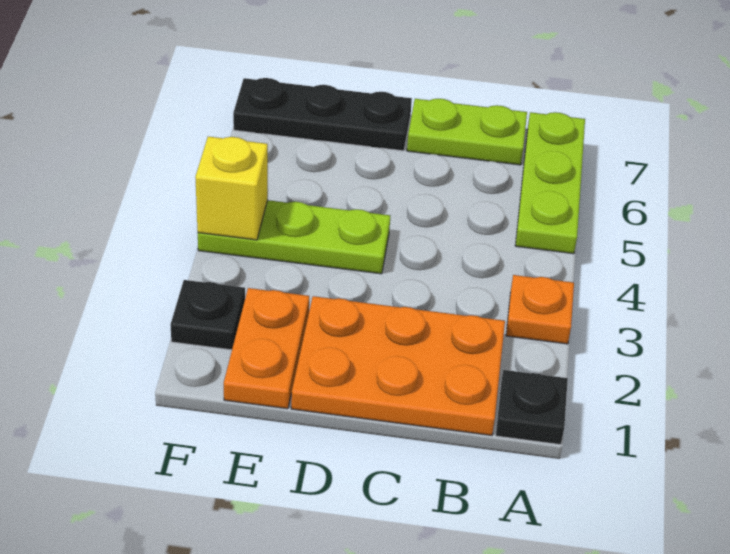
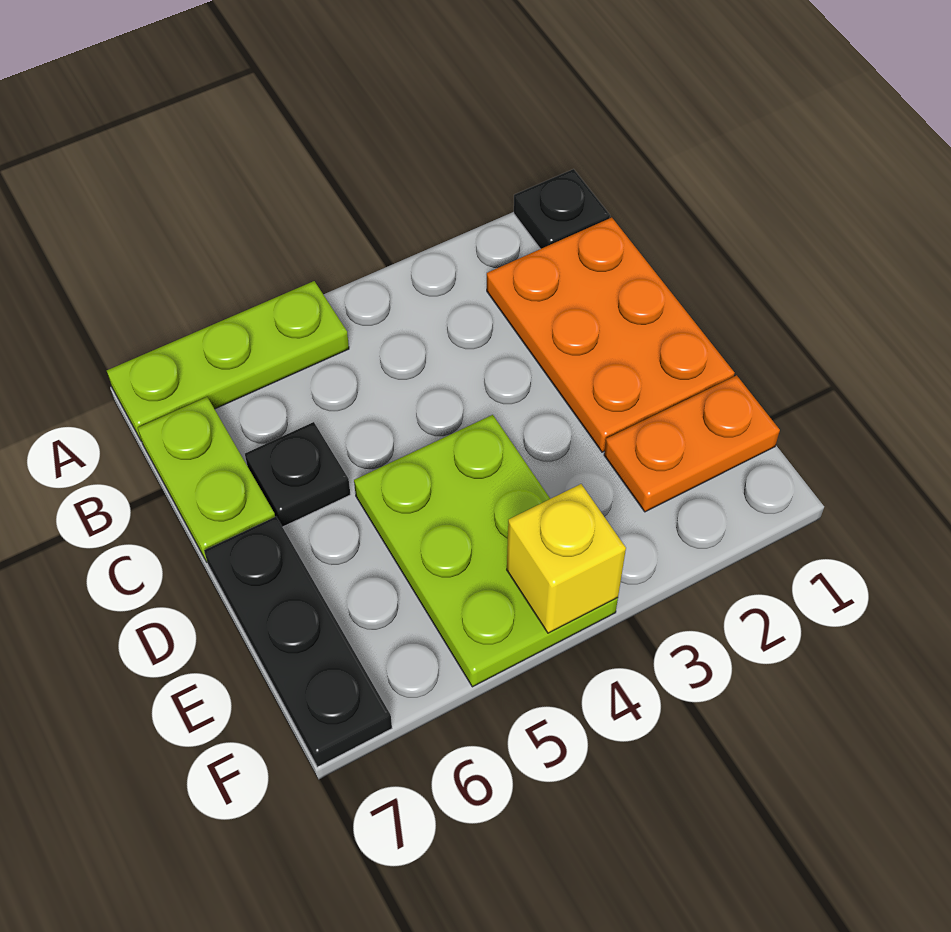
orange plate A3 level 1 -> none
lime plate D4:F4 level 1 -> lime plate D4:F5 level 1
black plate F2 level 1 -> black plate C6 level 1

